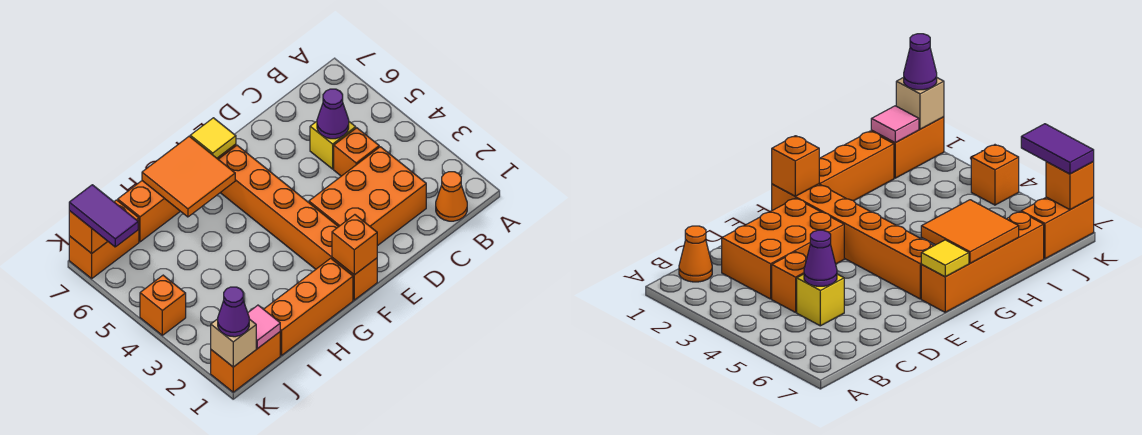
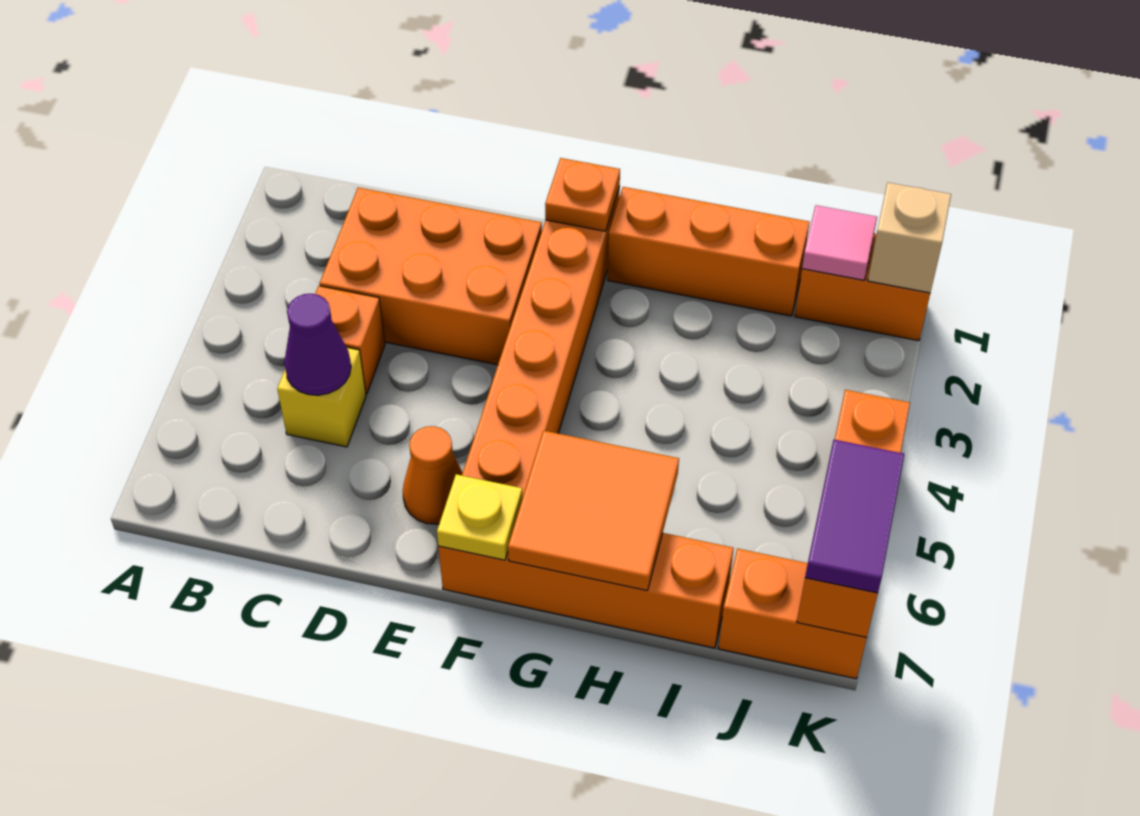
orange cone B1 level 1 -> orange cone E6 level 1
orange brick F1 level 2 -> orange plate F1 level 2
yellow tile F7 level 2 -> yellow plate F7 level 2
purple cone K1 level 3 -> none

